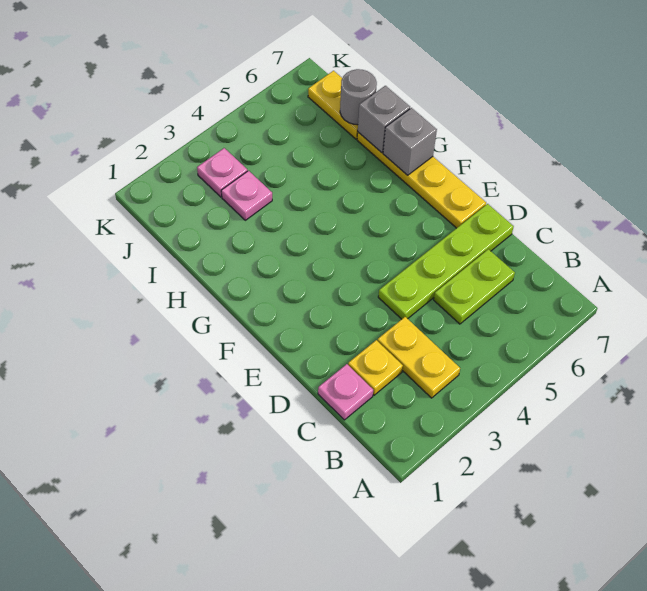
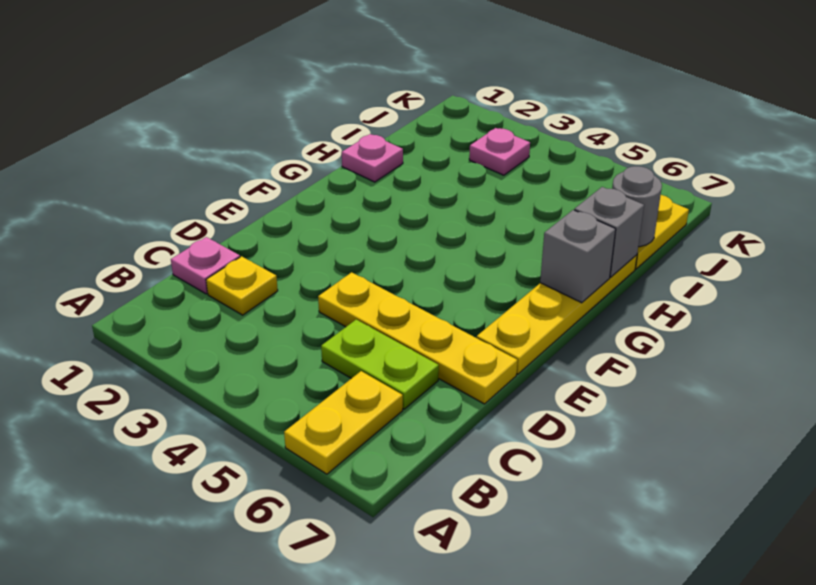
yellow plate B3:C3 level 1 -> yellow plate A6:B6 level 1
lime plate D4:D7 level 1 -> yellow plate D4:D7 level 1
pink plate I3 level 1 -> pink plate H1 level 1

